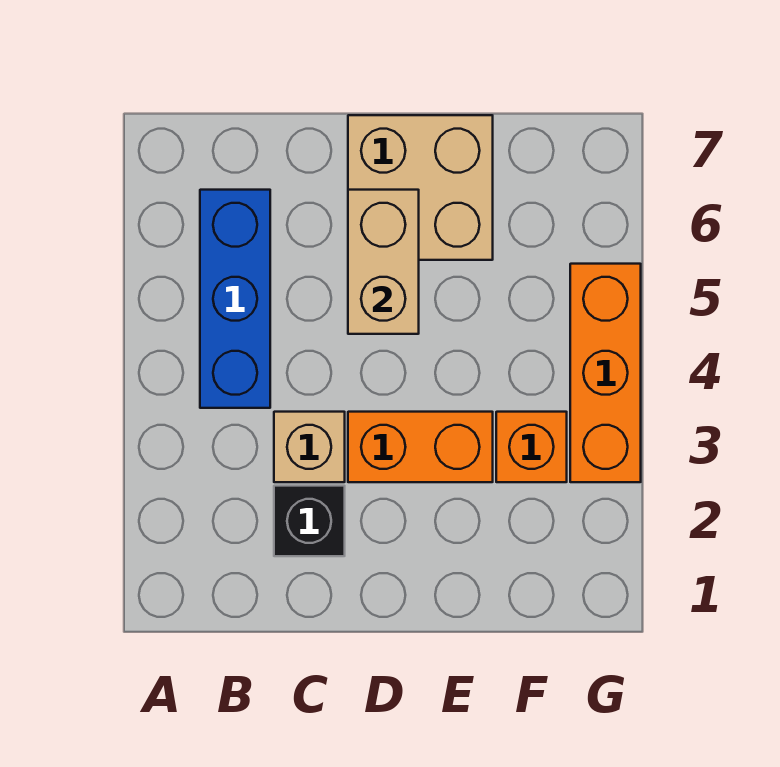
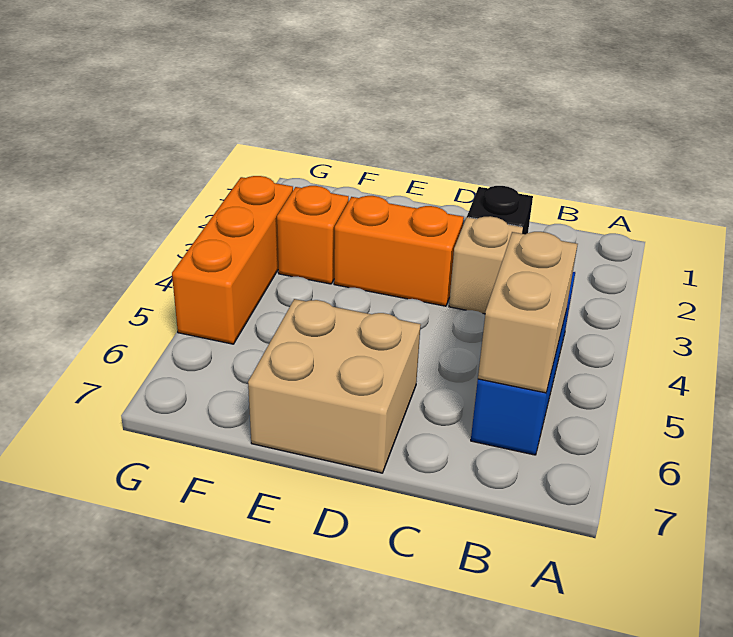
tan brick D5:D6 level 2 -> tan brick B5:B6 level 2

